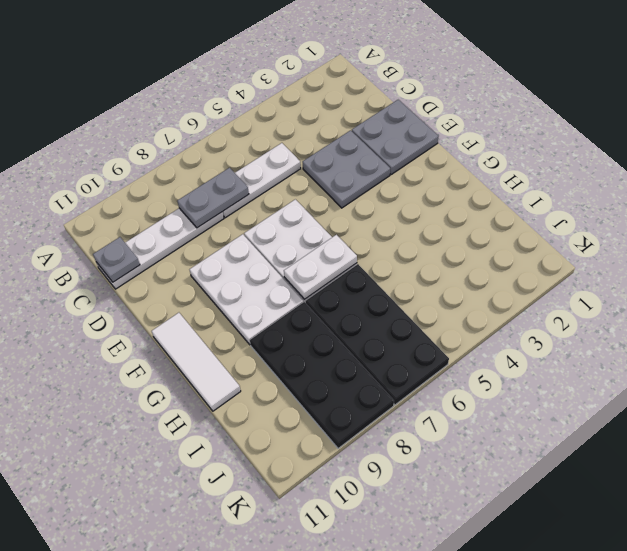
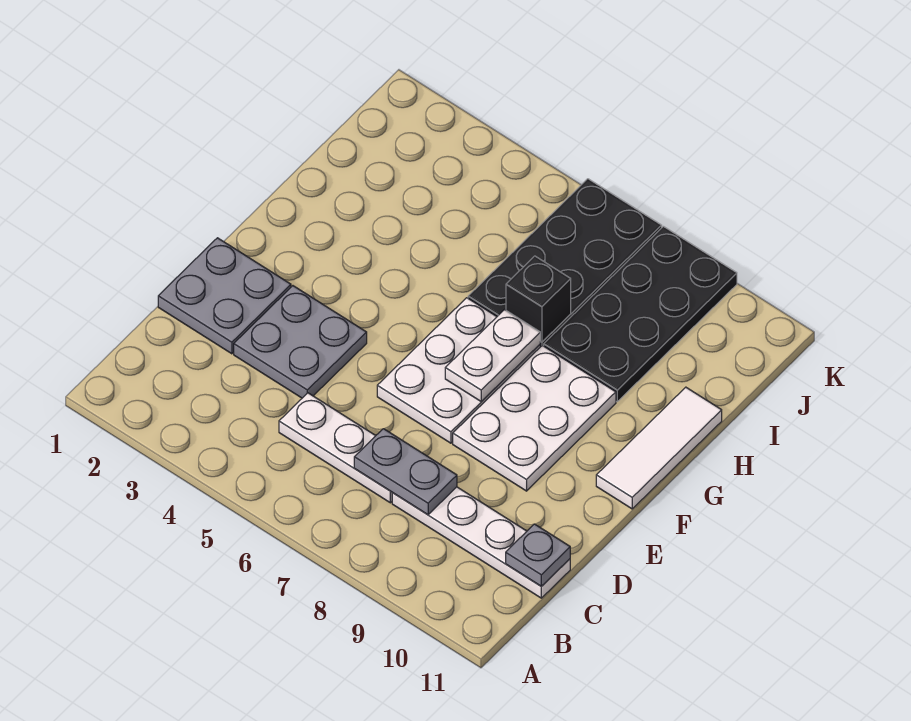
white plate G6:G7 level 2 -> white plate F7:G7 level 2
none -> black brick H7 level 2

